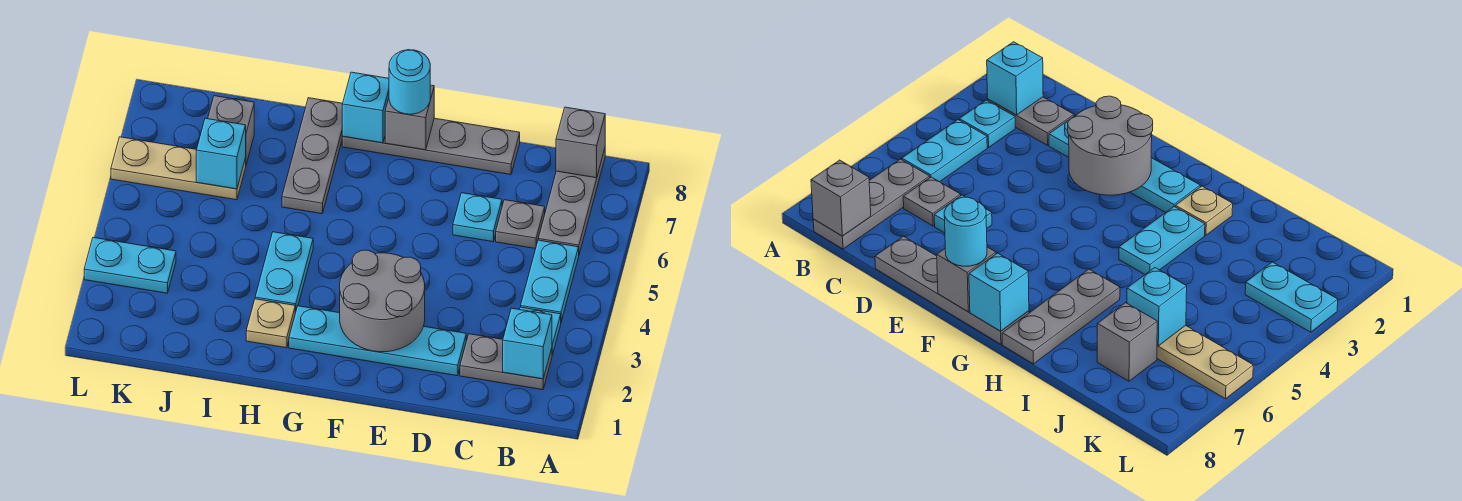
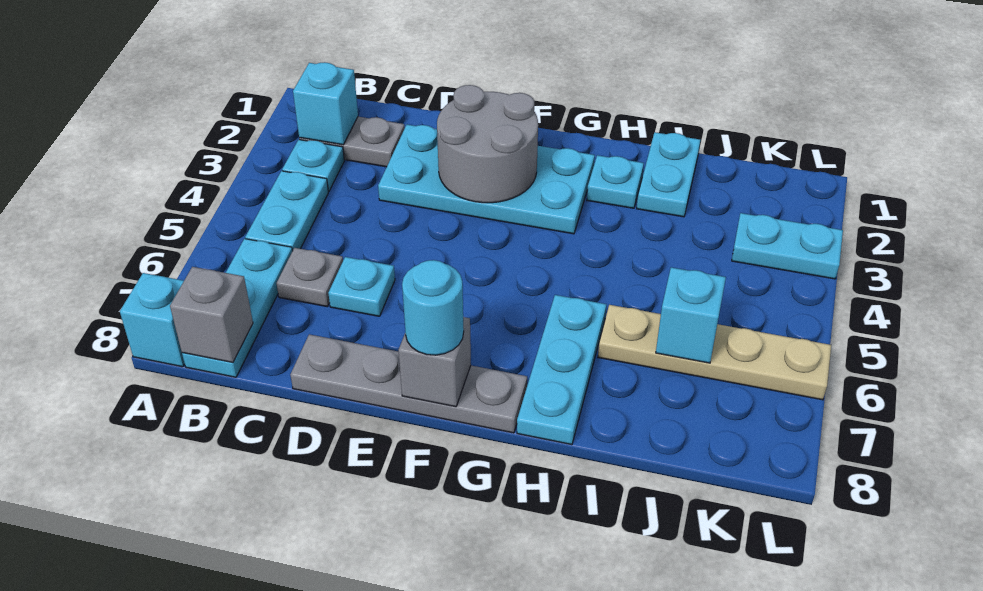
grey plate B6:B8 level 1 -> cyan plate B6:B8 level 1
cyan plate D2:G2 level 1 -> cyan plate D2:G3 level 1
cyan brick G8 level 2 -> cyan brick A8 level 1
tan plate H2 level 1 -> cyan plate H2 level 1
cyan plate H3:H4 level 1 -> cyan plate I1:I2 level 1
grey plate H6:H8 level 1 -> cyan plate H6:H8 level 1
tan plate J6:L6 level 1 -> tan plate I6:L6 level 1
grey brick J7 level 1 -> none

